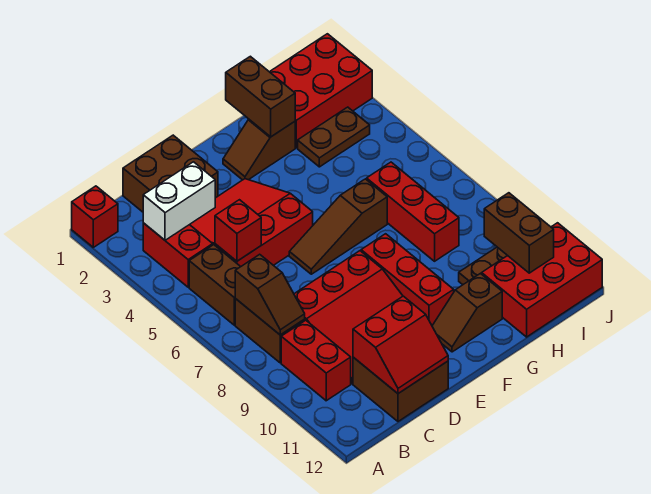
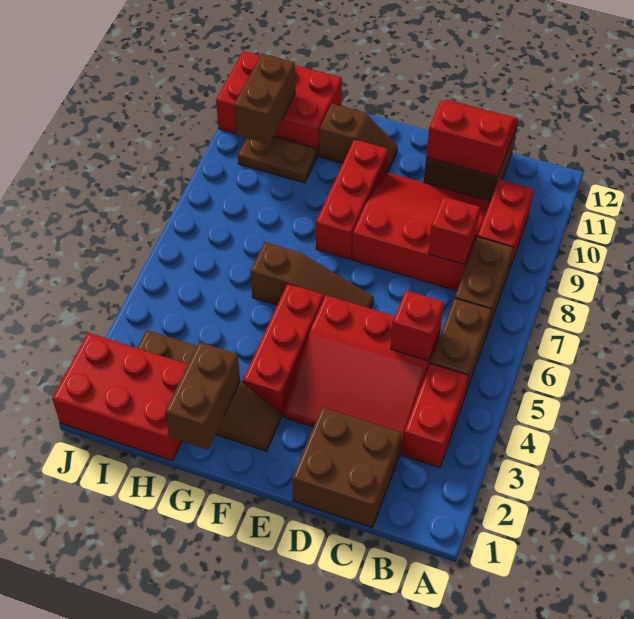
red brick A1 level 1 -> red brick C8 level 2
white brick B3:C3 level 2 -> none
brown slope B7:B8 level 2 top 7 -> none
red brick H6:H8 level 1 -> red brick F3:F5 level 1

